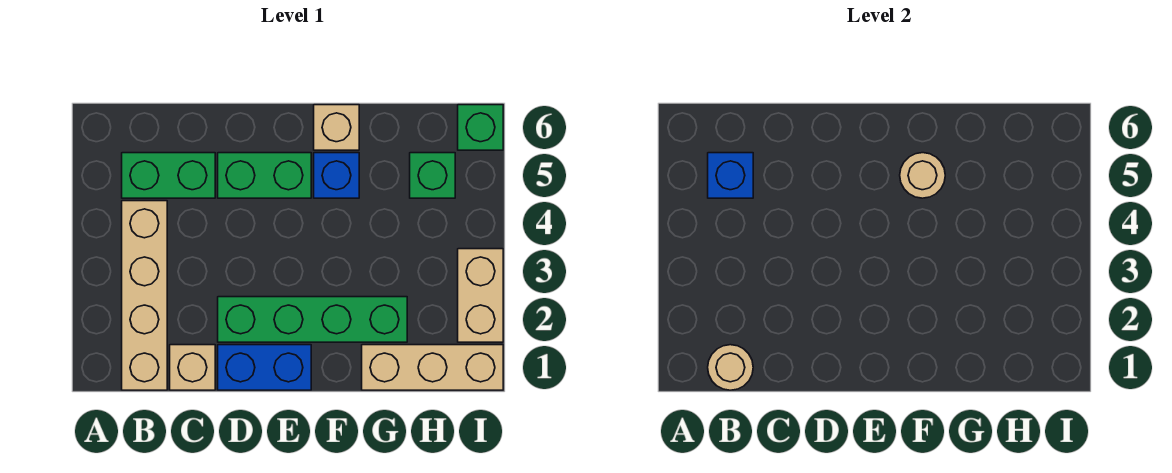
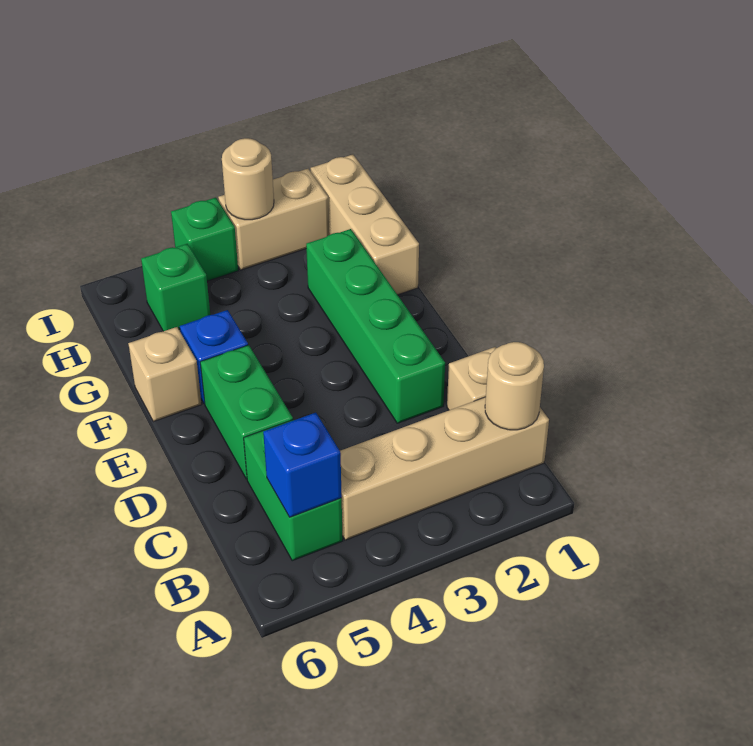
blue brick D1:E1 level 1 -> none
tan round brick F5 level 2 -> tan round brick I3 level 2
green brick I6 level 1 -> green brick I4 level 1

